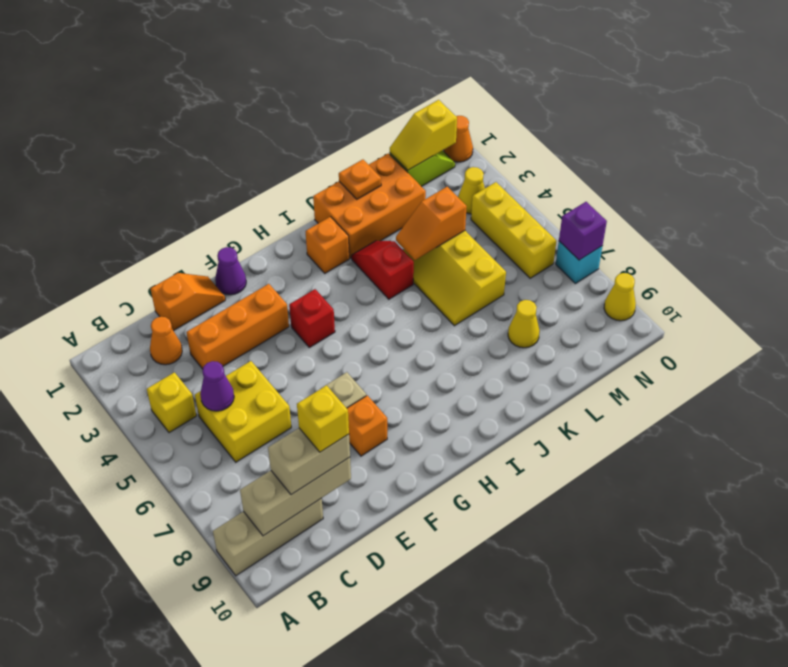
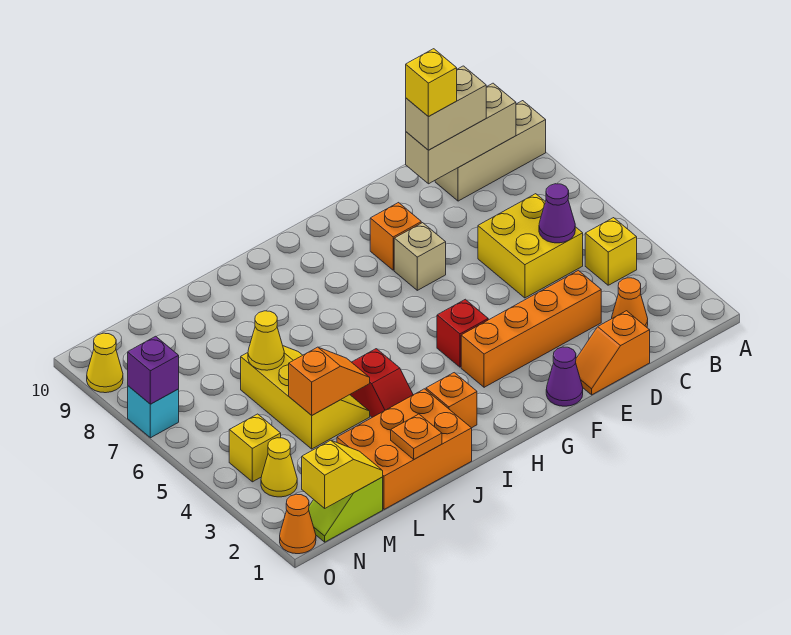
orange brick D3:F3 level 1 -> orange brick D3:G3 level 1
yellow cone L8 level 1 -> yellow cone L6 level 2
yellow brick N4:N6 level 1 -> yellow brick N4 level 1

